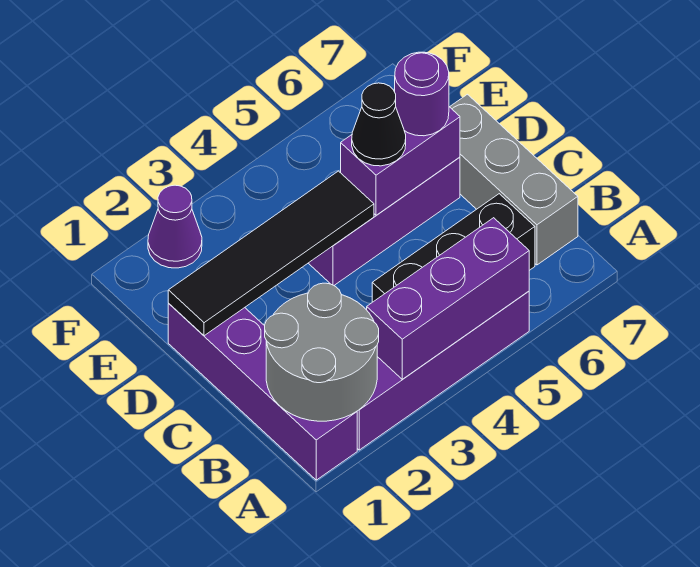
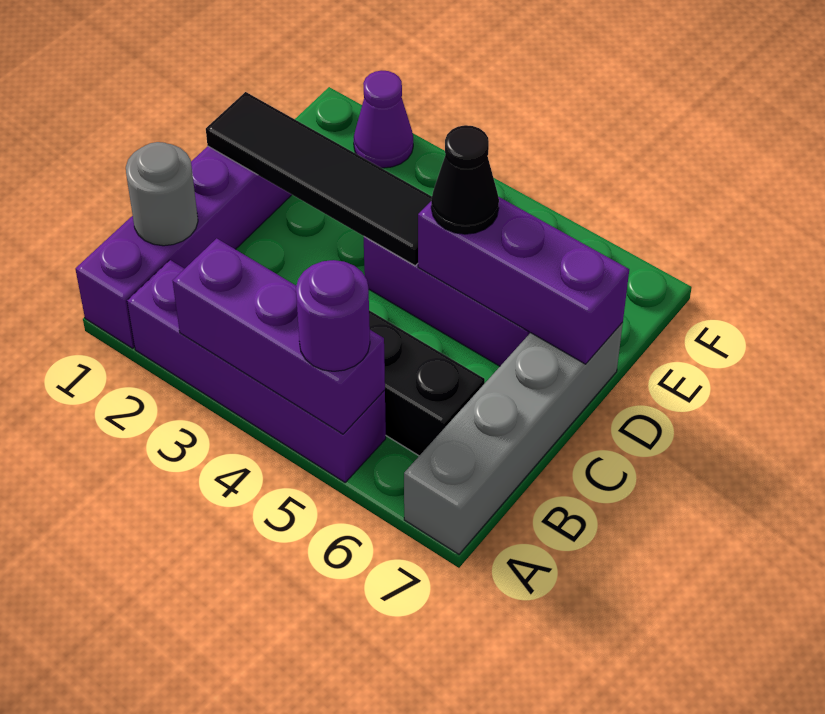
grey round brick A1:B2 level 2 -> grey round brick B1 level 2
grey brick B7:D7 level 1 -> grey brick A7:D7 level 1
purple brick D5:D6 level 2 -> purple brick D5:D7 level 2
purple round brick D6 level 3 -> purple round brick A5 level 3

